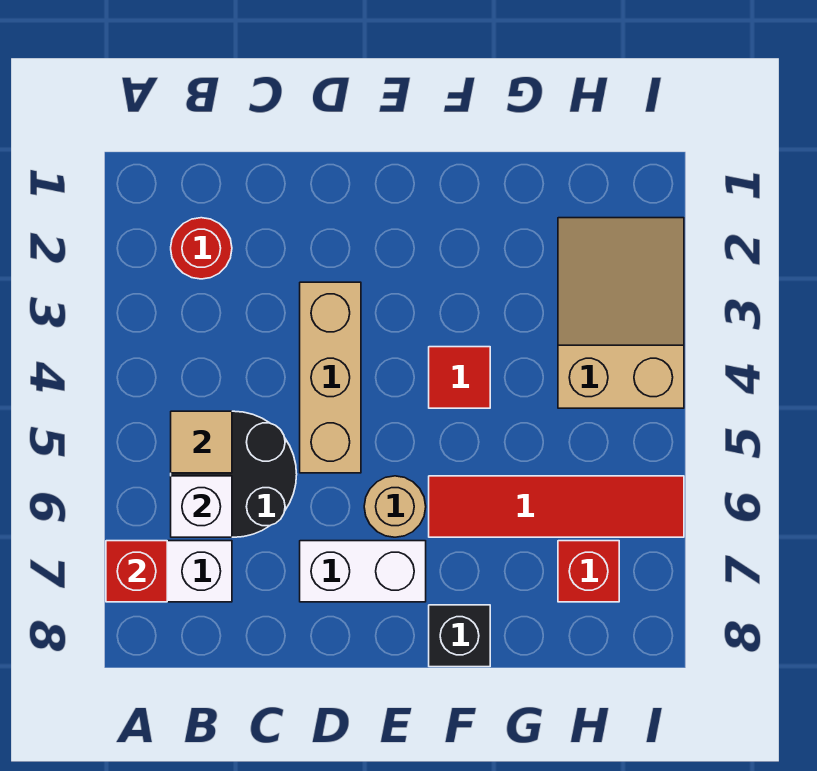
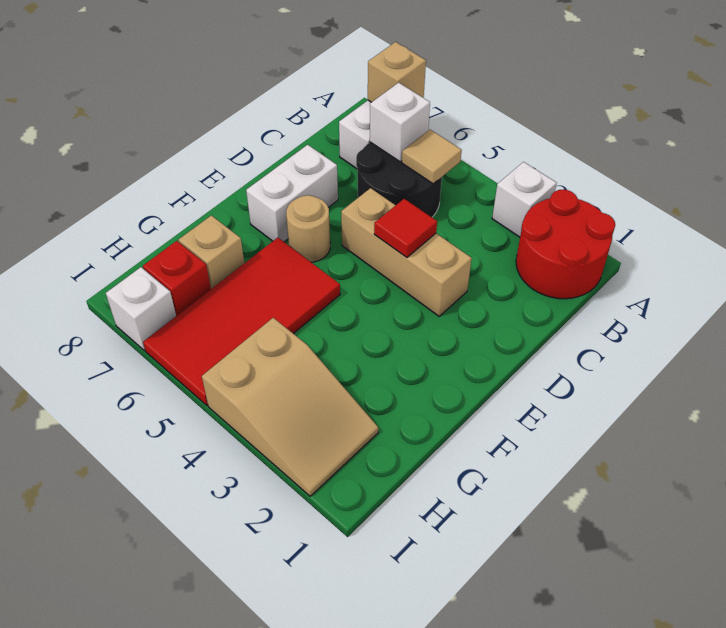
none -> white brick A3 level 1
red brick A7 level 2 -> tan brick A7 level 2
red round brick B2 level 1 -> red round brick A1:B2 level 1
red tile F4 level 1 -> red tile D4 level 2
red tile F6:I6 level 1 -> red tile F5:I6 level 1
black brick F8 level 1 -> none
none -> tan brick G7 level 1
none -> white brick I7 level 1

